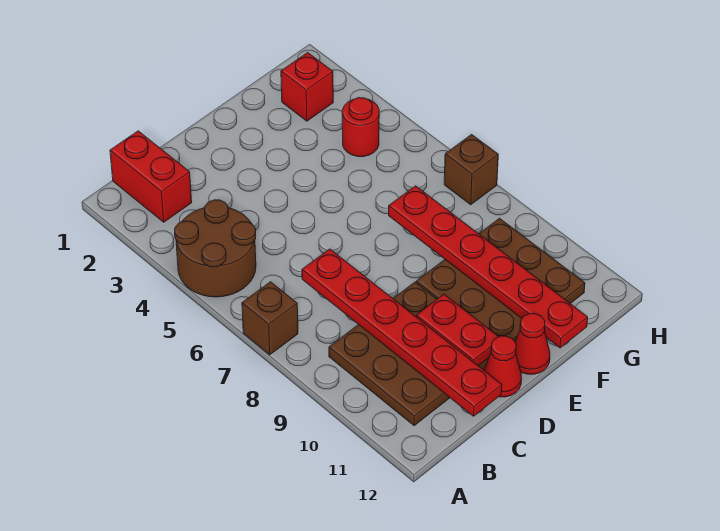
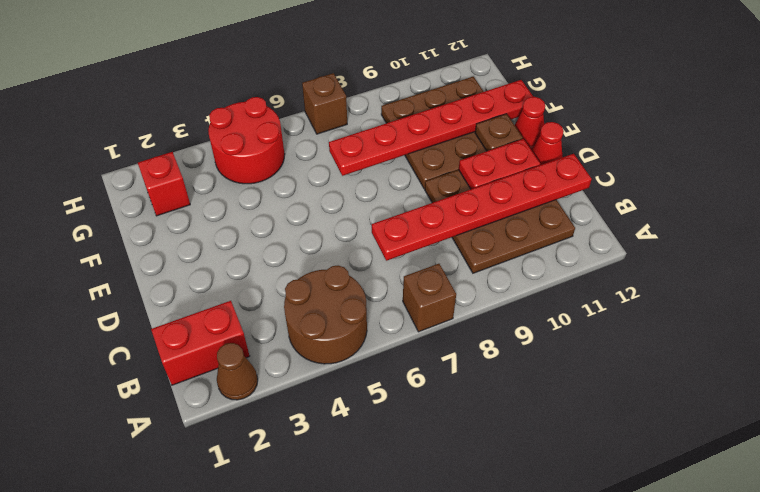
none -> brown cone A2 level 1
none -> brown plate E11 level 2
red round brick G4 level 1 -> red round brick G4:H5 level 1

